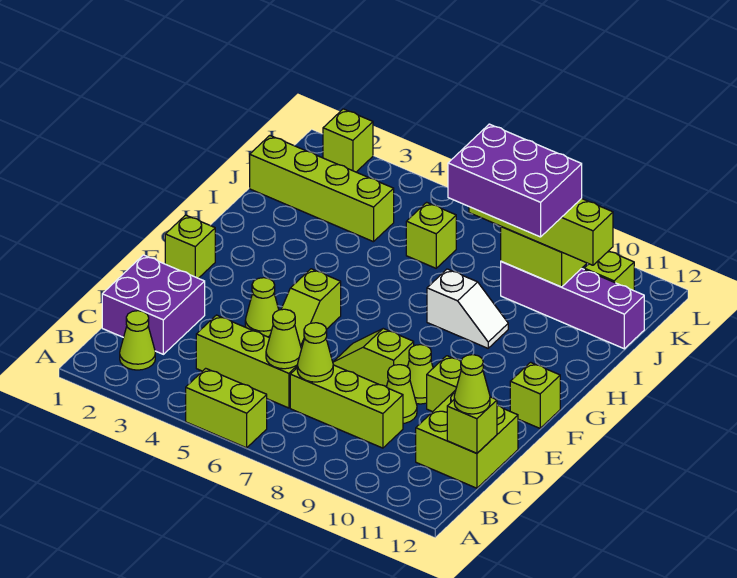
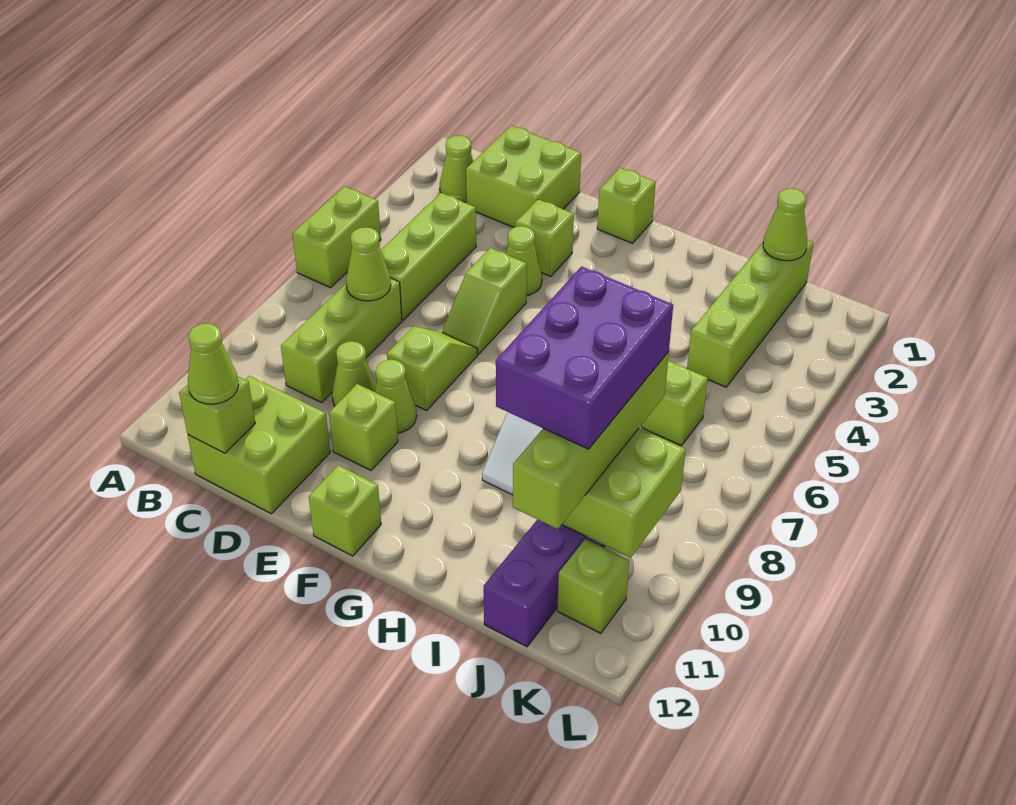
purple brick C1:D2 level 1 -> lime brick C1:D2 level 1
lime cone C6 level 2 -> lime cone J1 level 2
lime slope E5:F5 level 1 top F -> lime slope E5:E6 level 1 top 5
lime brick L2 level 1 -> lime brick E3 level 1

